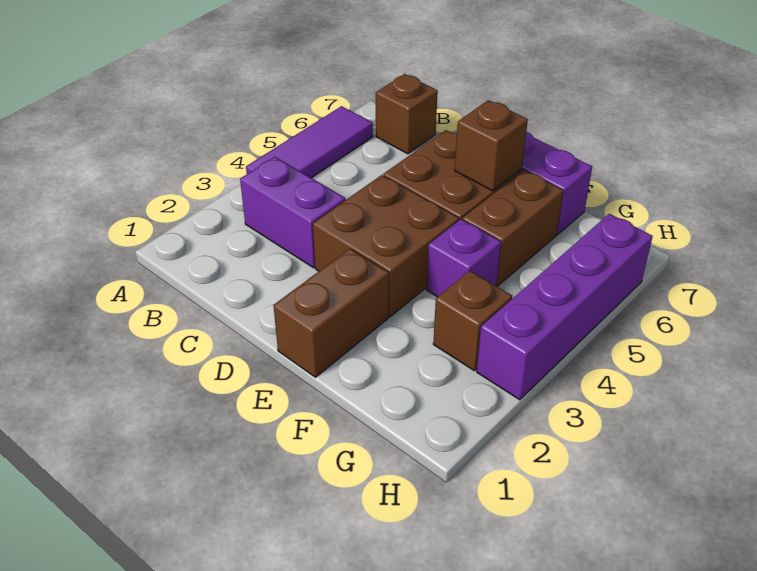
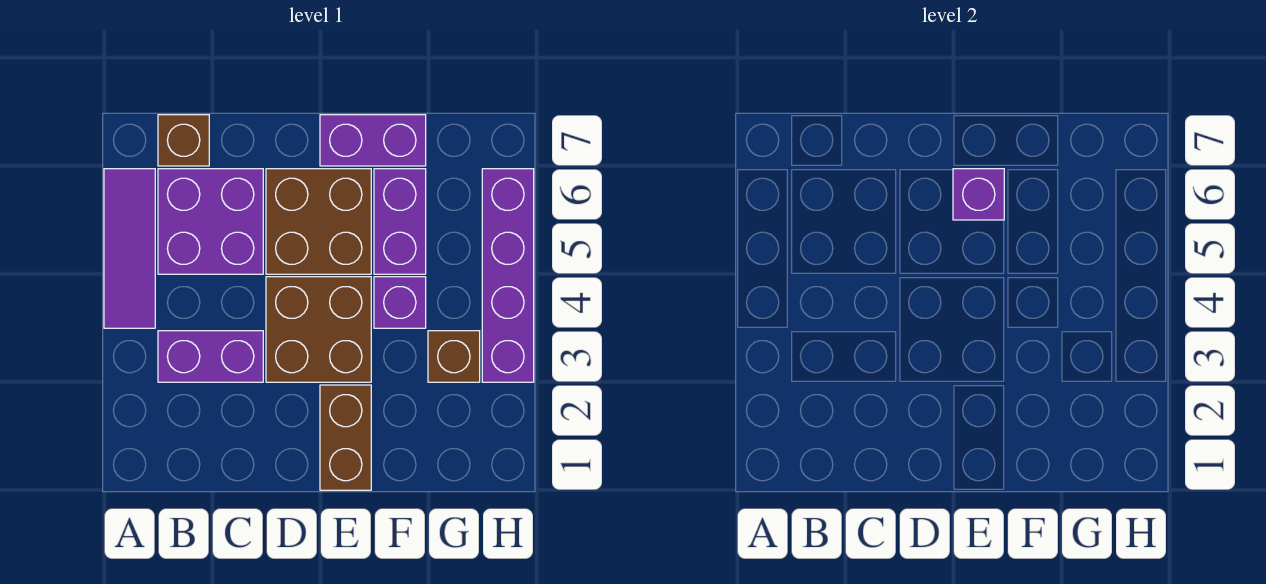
none -> purple brick B5:C6 level 1
brown brick E6 level 2 -> purple brick E6 level 2
brown brick F5:F6 level 1 -> purple brick F5:F6 level 1

